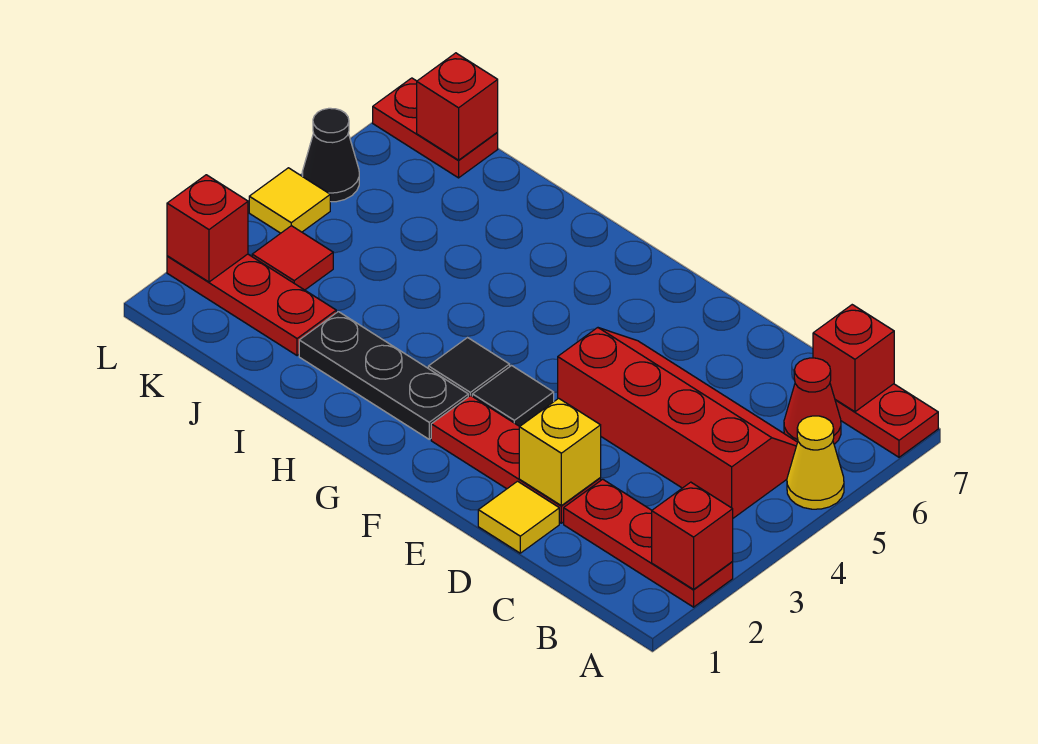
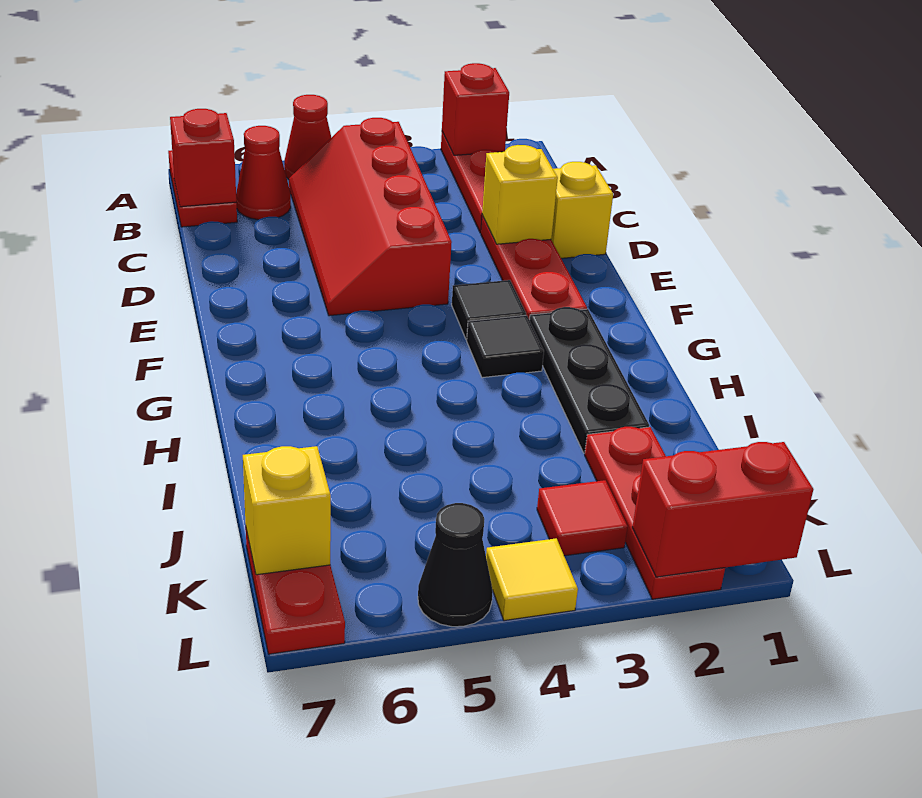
yellow cone A5 level 1 -> red cone A5 level 1
yellow tile D1 level 1 -> yellow brick D1 level 1
red brick K7 level 2 -> yellow brick K7 level 2
red brick L2 level 2 -> red brick L1:L2 level 2

